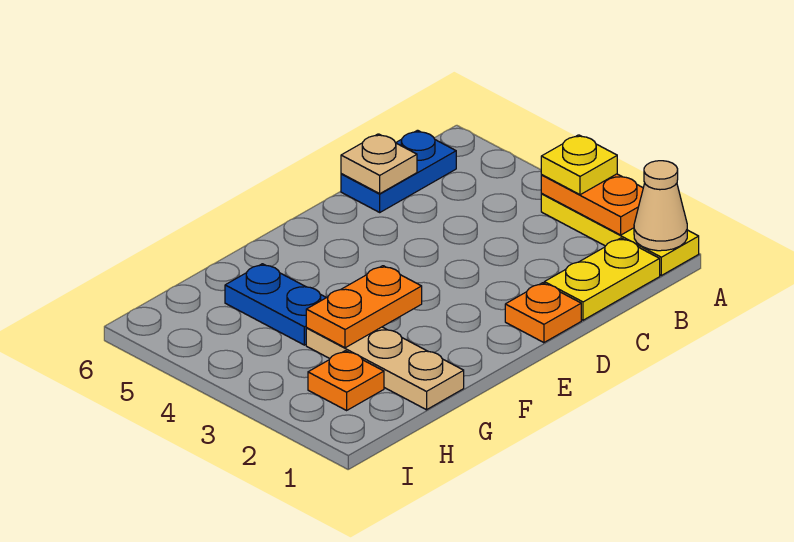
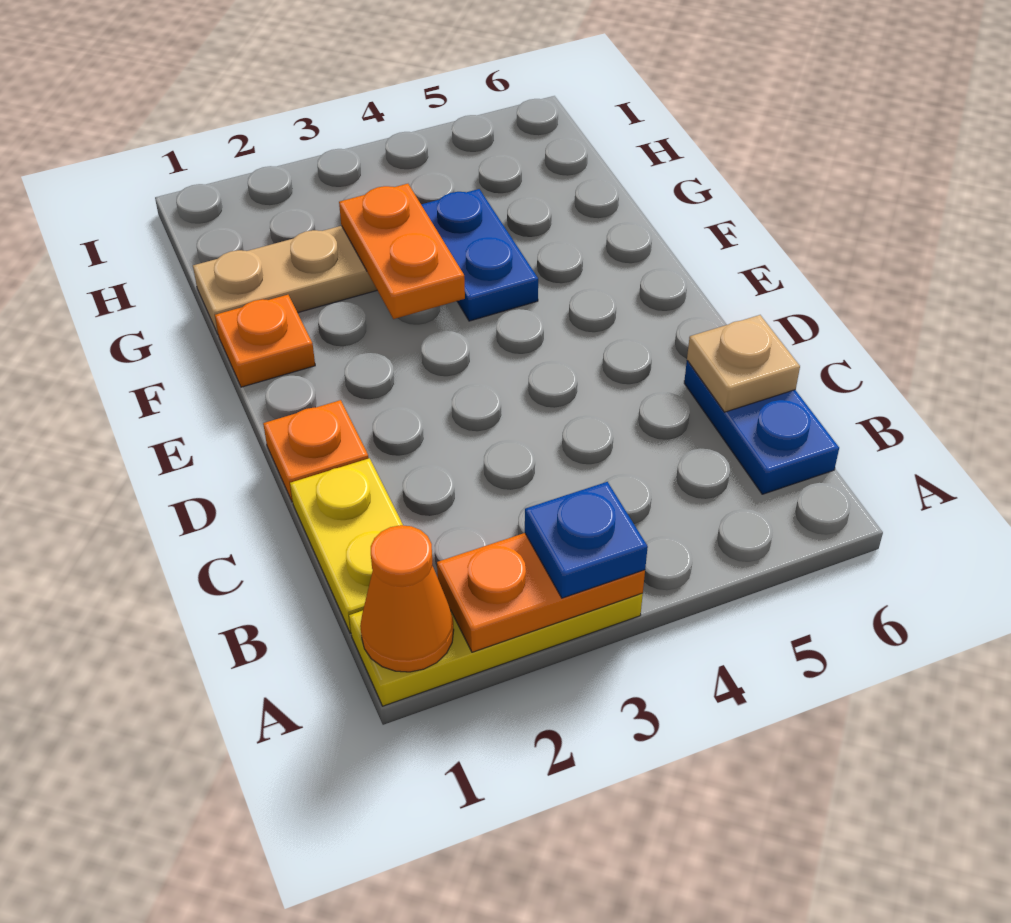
tan cone A1 level 2 -> orange cone A1 level 2
yellow plate A3 level 3 -> blue plate A3 level 3
blue plate G4:G5 level 1 -> blue plate F4:G4 level 1
orange plate H2 level 1 -> orange plate F1 level 1

